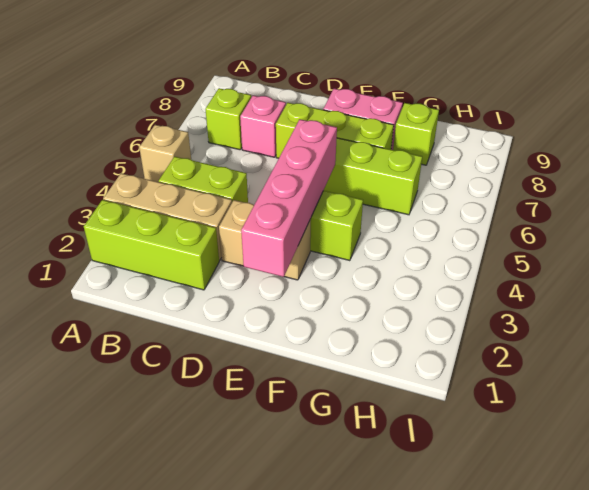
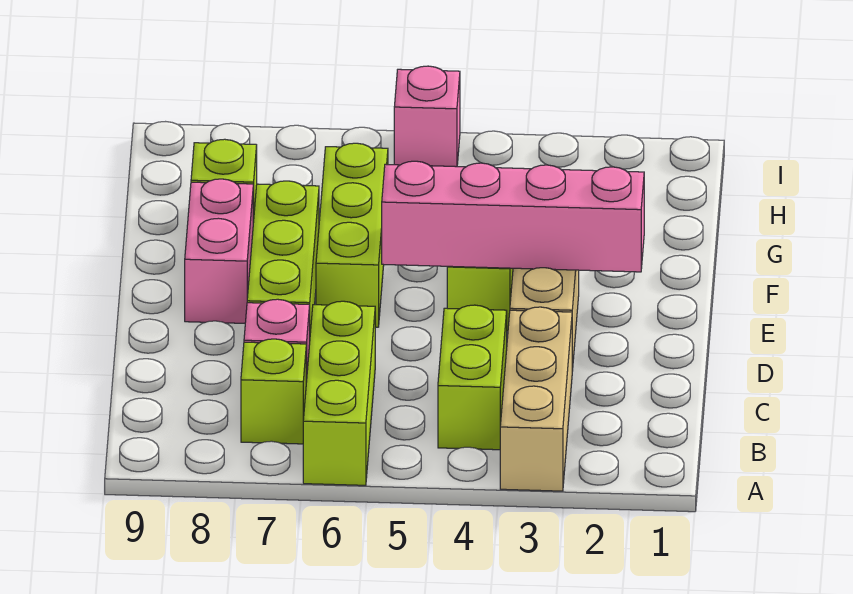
lime brick A2:C2 level 1 -> lime brick A6:C6 level 1
tan brick A5 level 1 -> none
none -> pink brick I5 level 1

